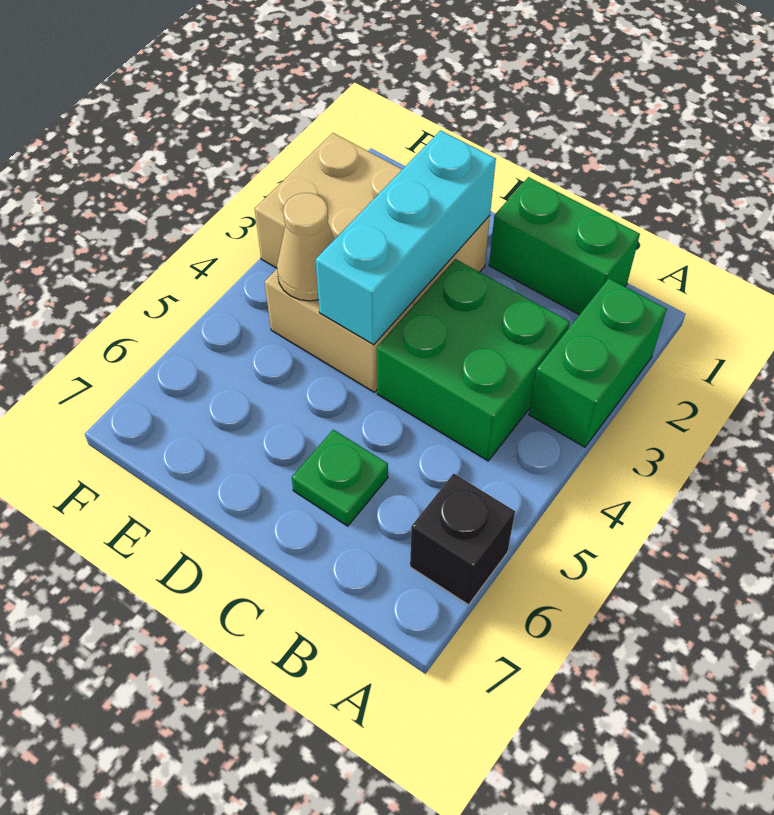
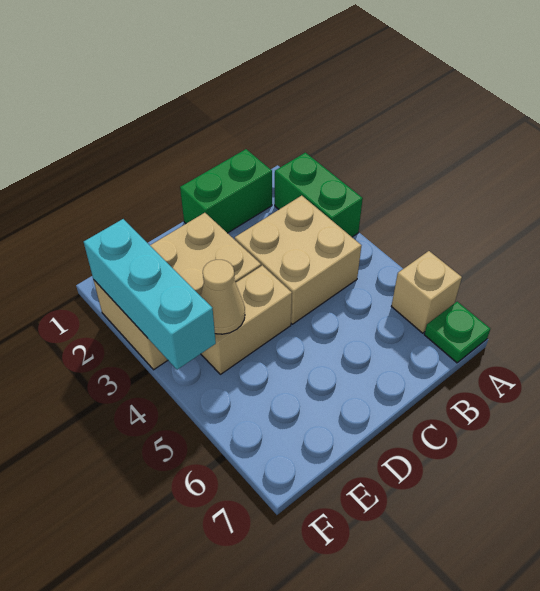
black brick A6 level 1 -> tan brick A6 level 1
green brick B3:C4 level 1 -> tan brick B3:C4 level 1
green plate C6 level 1 -> green plate A7 level 1
cyan brick D2:D4 level 2 -> cyan brick F2:F4 level 2

